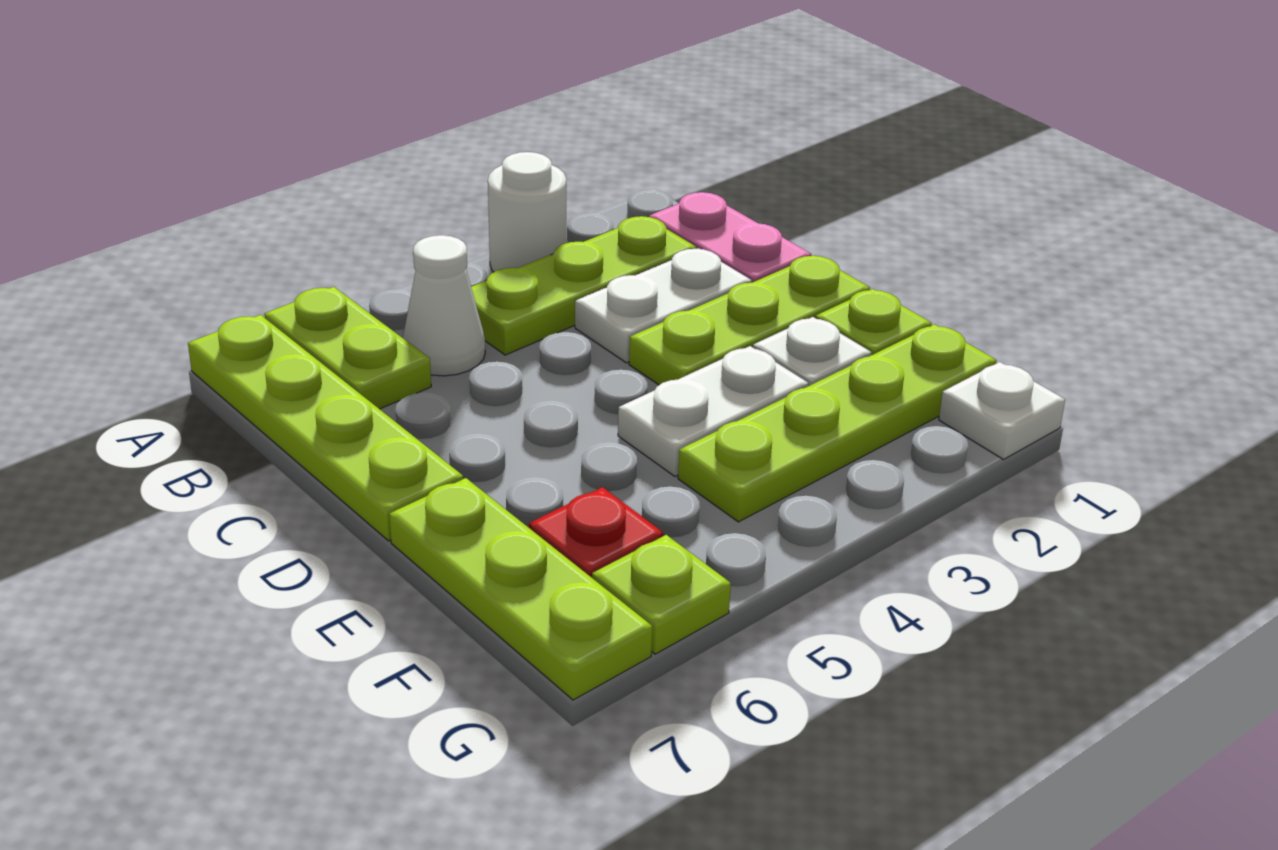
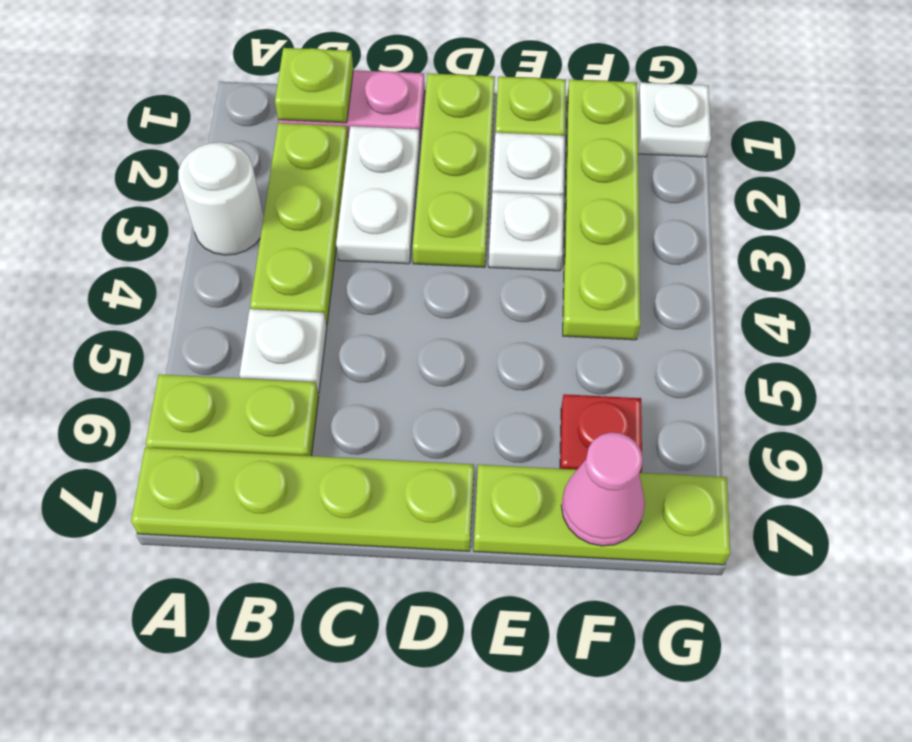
white cone B5 level 1 -> white plate B5 level 1
white plate E3:E4 level 1 -> white plate E3 level 1
none -> pink cone F7 level 2
lime plate G6 level 1 -> lime plate B1 level 2

